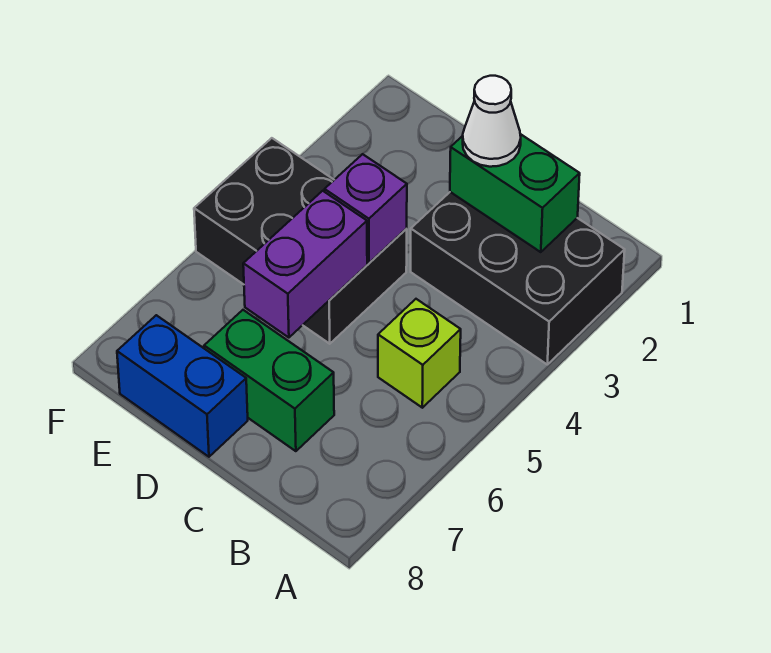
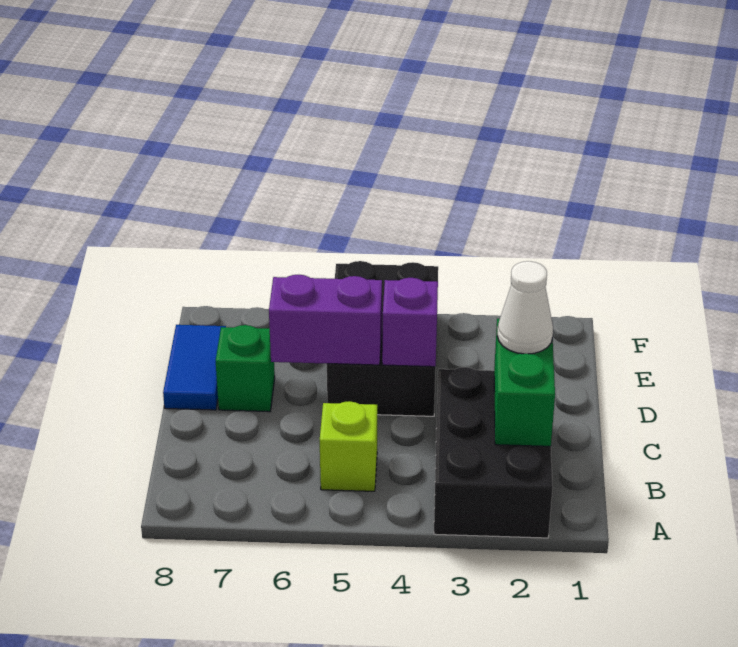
green brick C7:D7 level 1 -> green brick D7 level 1
blue brick D8:E8 level 1 -> blue tile D8:E8 level 1

